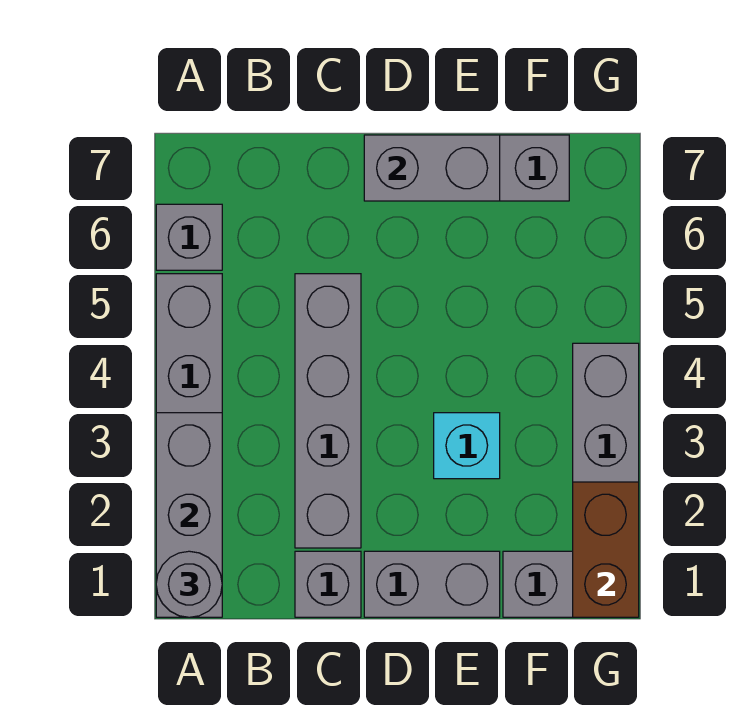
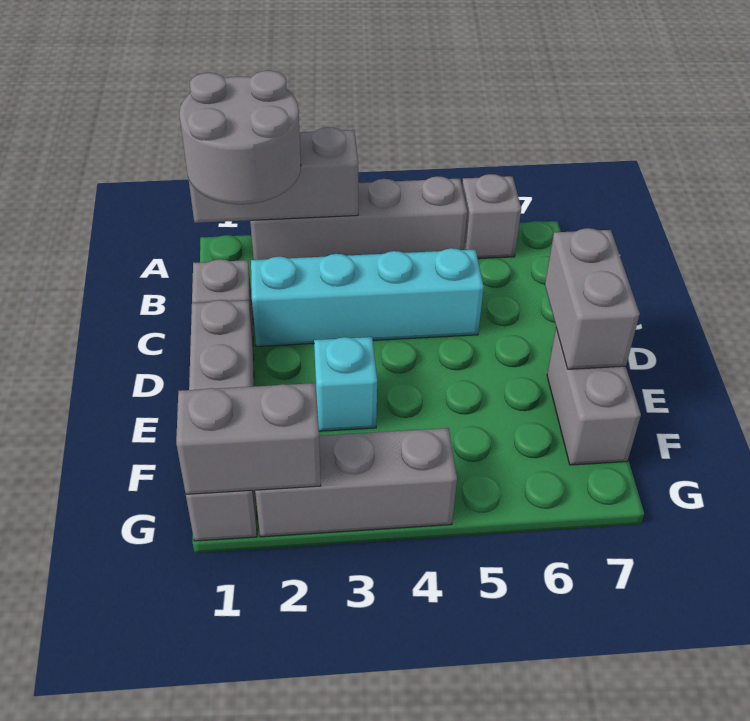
grey round brick A1 level 3 -> grey round brick A1:B2 level 3
grey brick C2:C5 level 1 -> cyan brick C2:C5 level 1
brown brick G1:G2 level 2 -> grey brick G1:G2 level 2

